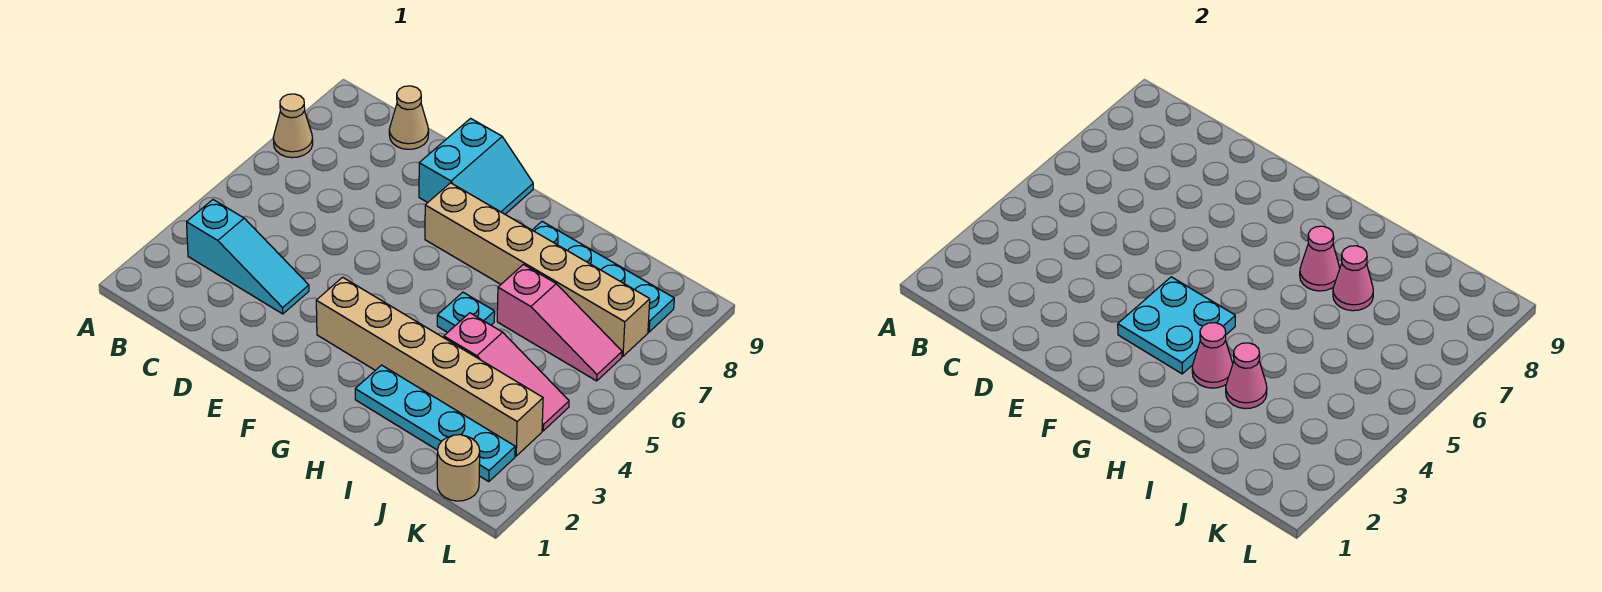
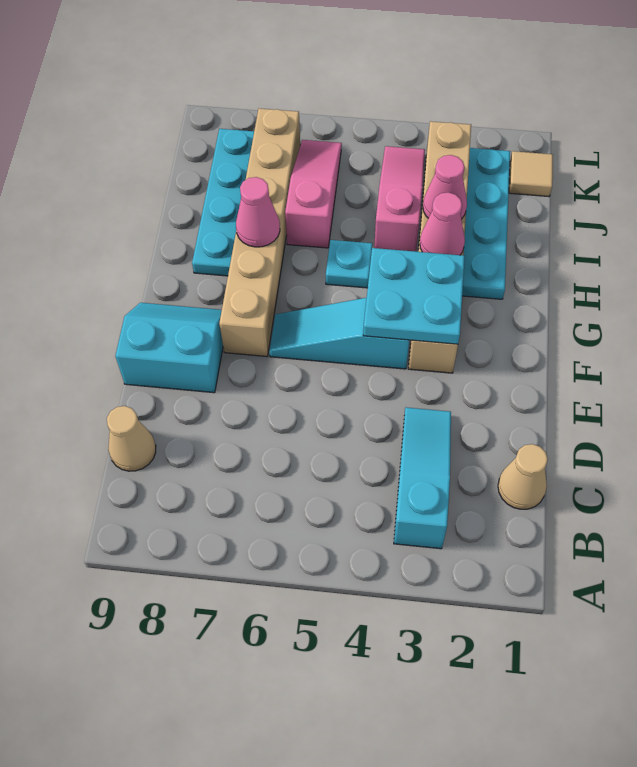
tan cone A7 level 1 -> tan cone C1 level 1
none -> cyan slope F4:F6 level 1 top 4
pink cone I7 level 2 -> none
tan round brick K1 level 1 -> tan tile K1 level 1

